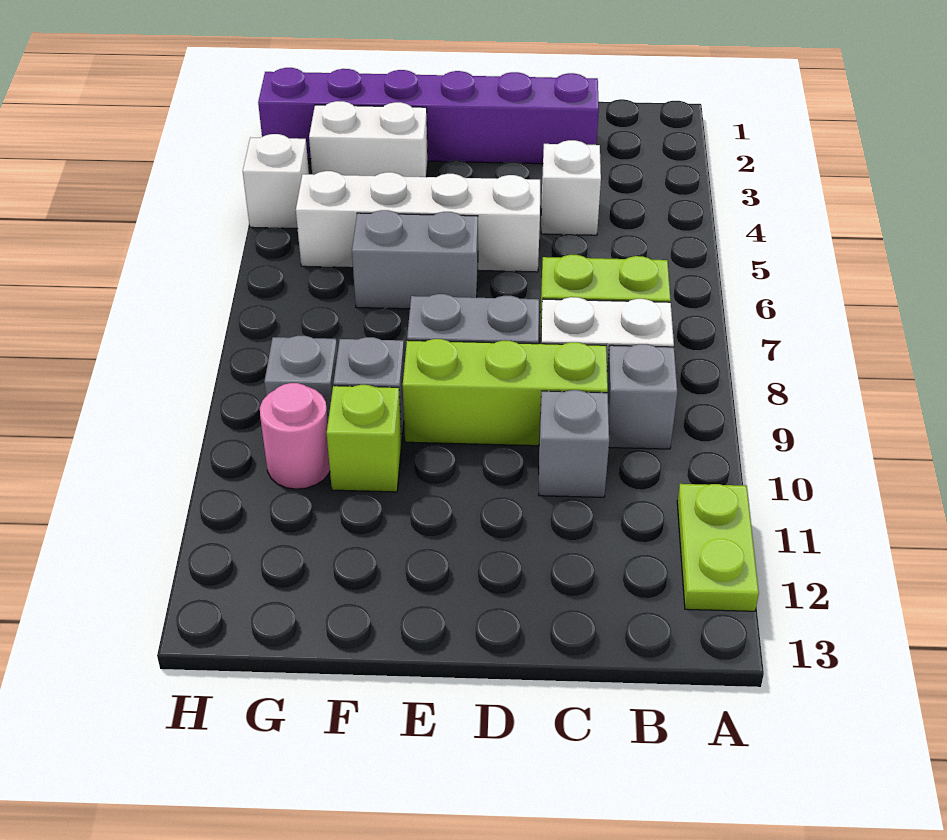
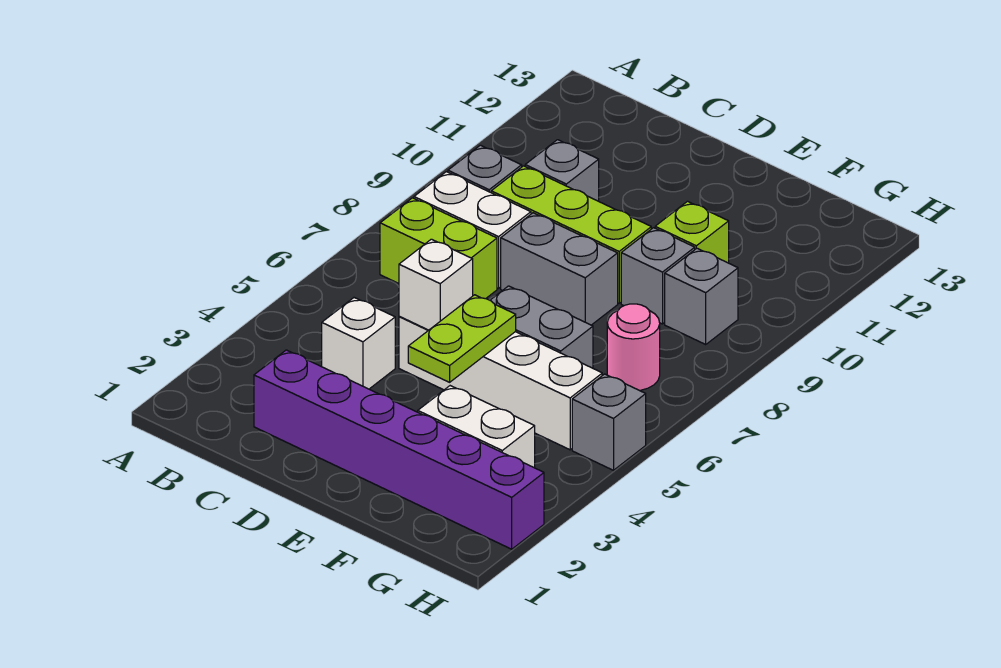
lime plate A11:A12 level 1 -> lime plate E4:E5 level 2
pink round brick G10 level 1 -> pink round brick G7 level 1
white brick H4 level 1 -> white brick D5 level 2
none -> grey brick H5 level 1

